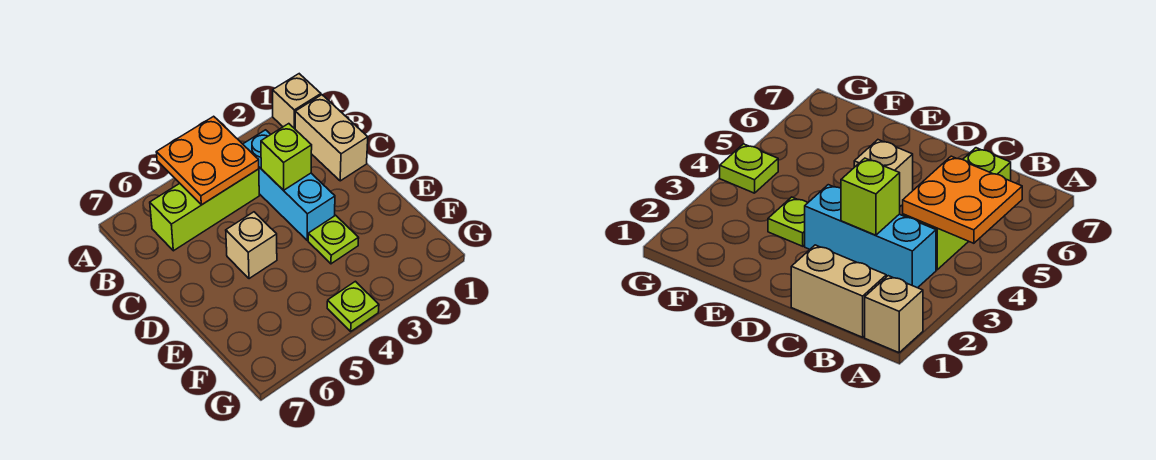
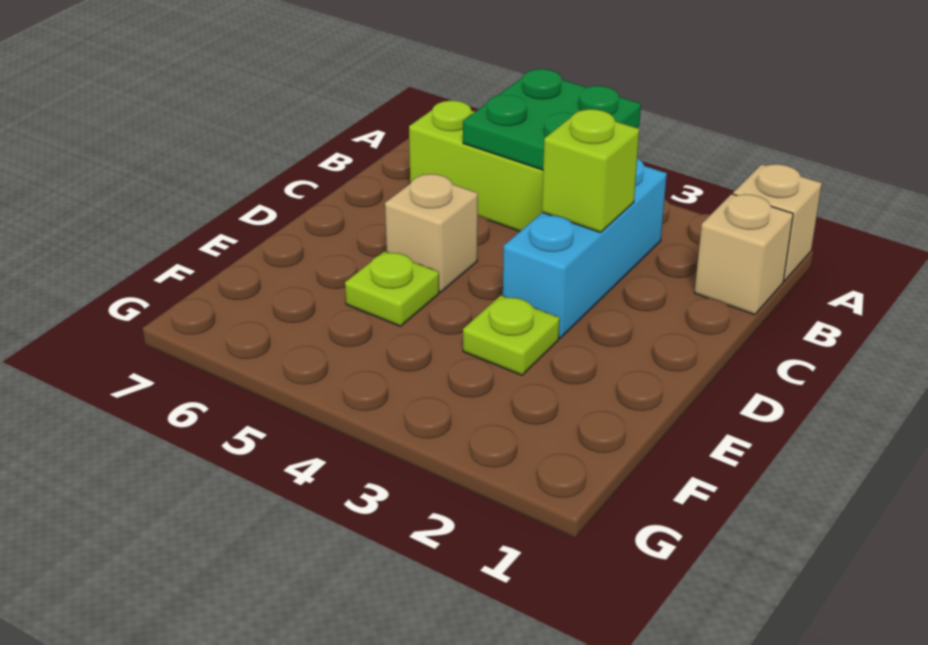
orange plate A4:B5 level 2 -> green plate A4:B5 level 2
tan brick B1:C1 level 1 -> tan brick B1 level 1
lime plate G4 level 1 -> lime plate E5 level 1

